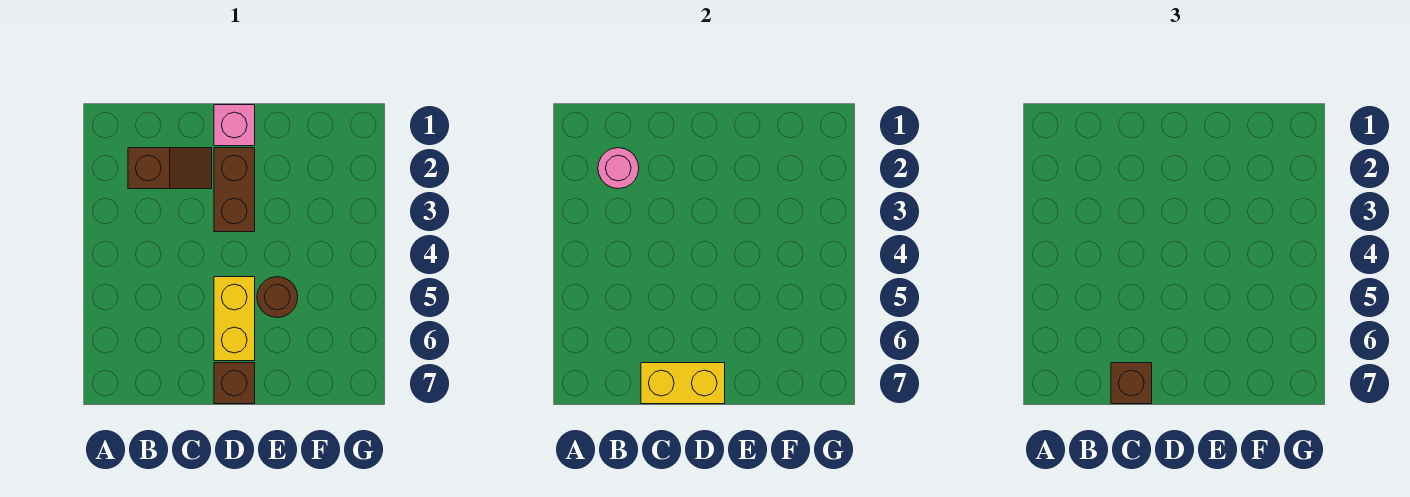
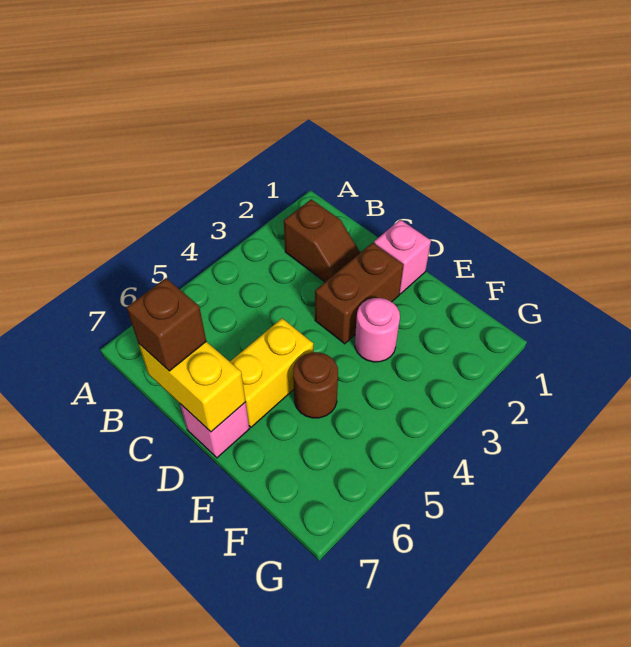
pink round brick B2 level 2 -> pink round brick E3 level 1
brown brick D7 level 1 -> pink brick D7 level 1

